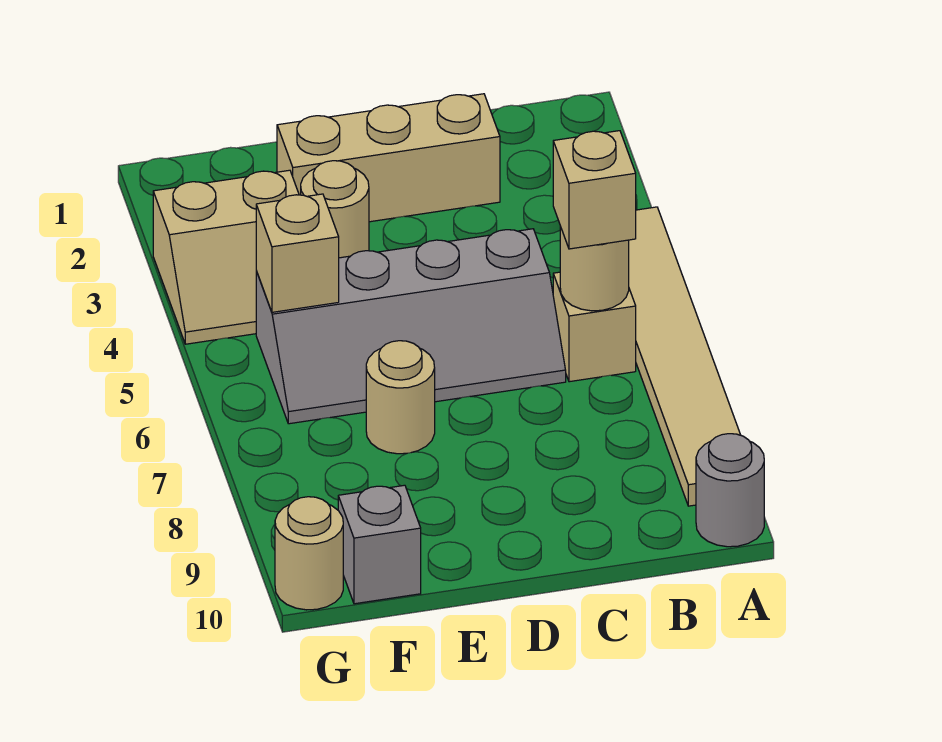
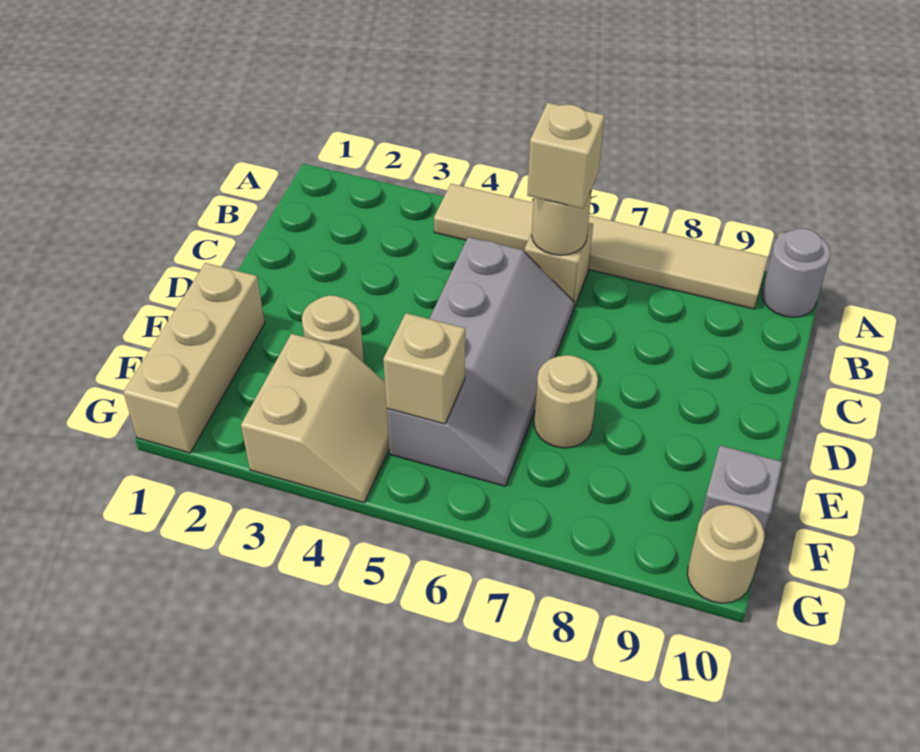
tan brick C2:E2 level 1 -> tan brick E1:G1 level 1

